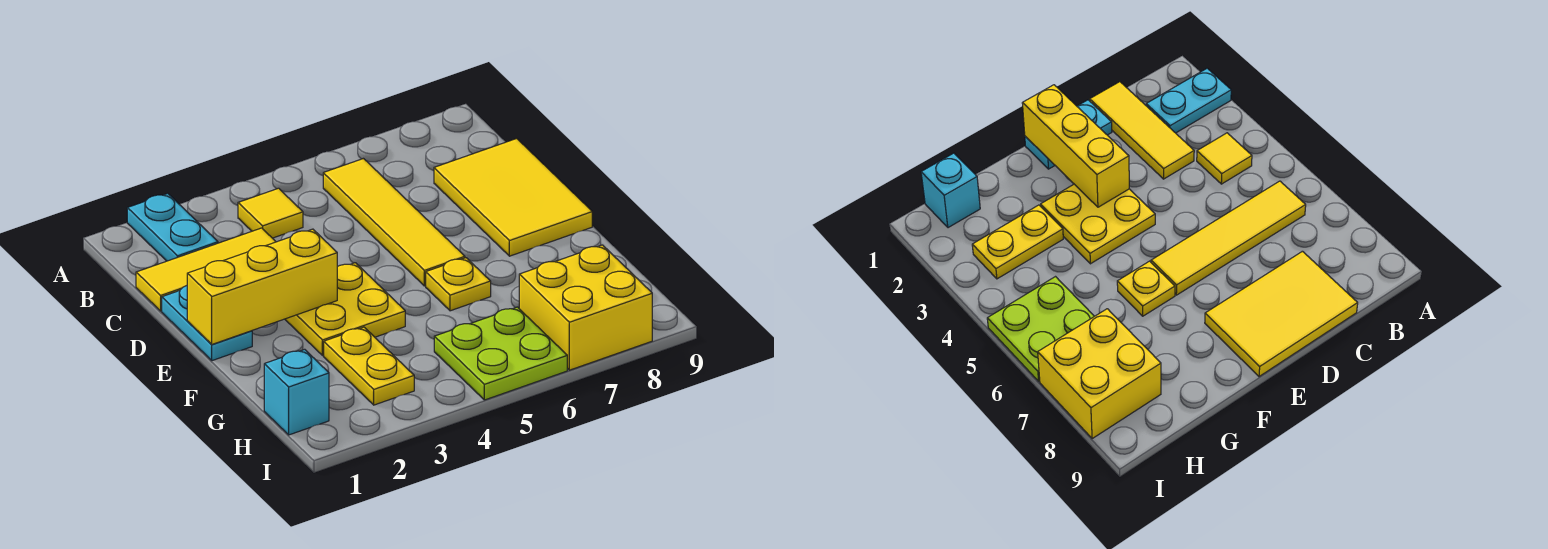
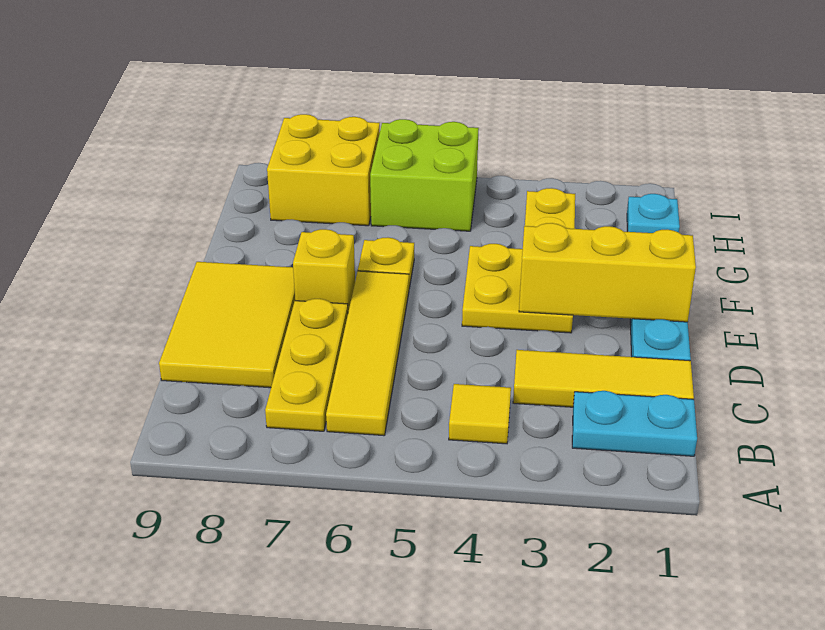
cyan plate A2:B2 level 1 -> cyan plate B1:B2 level 1
none -> yellow plate B7:D7 level 1
none -> yellow brick E7 level 1
cyan brick H1 level 1 -> cyan plate H1 level 1
lime plate H5:I6 level 1 -> lime brick H5:I6 level 1

